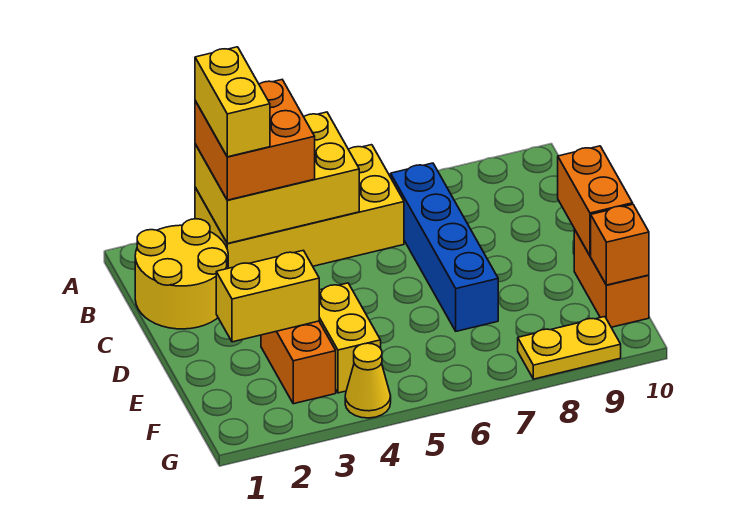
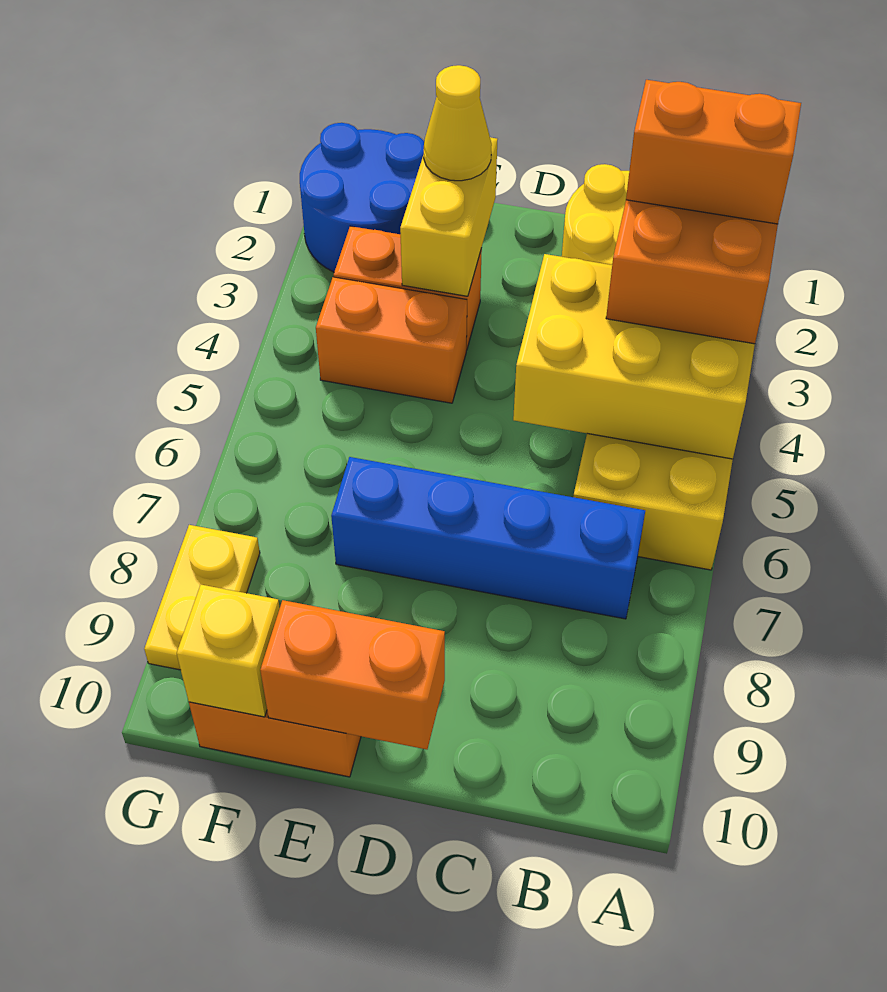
yellow brick A3:B5 level 2 -> yellow brick A4:C5 level 2
yellow brick A3:B3 level 4 -> orange brick A3:B3 level 4
yellow brick E4:F4 level 1 -> orange brick E4:F4 level 1
none -> blue round brick F1:G2 level 1
orange brick F10 level 2 -> yellow brick F10 level 2
yellow cone G4 level 1 -> yellow cone E2 level 3

